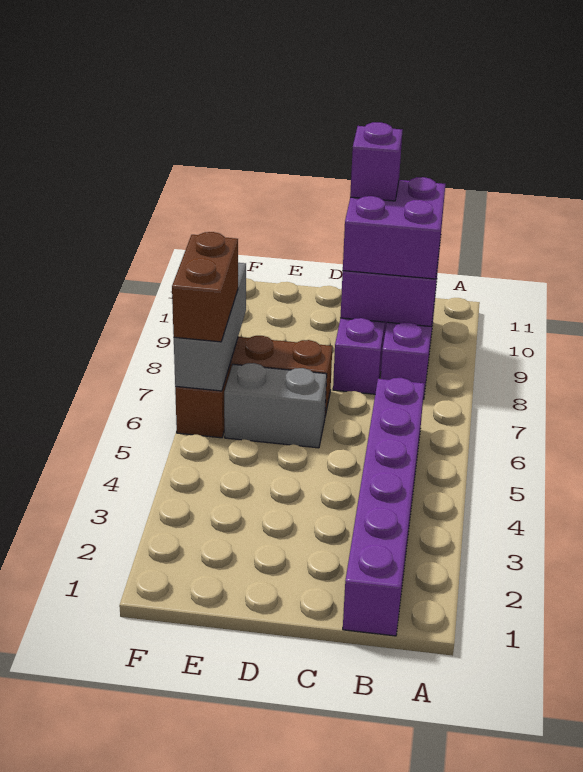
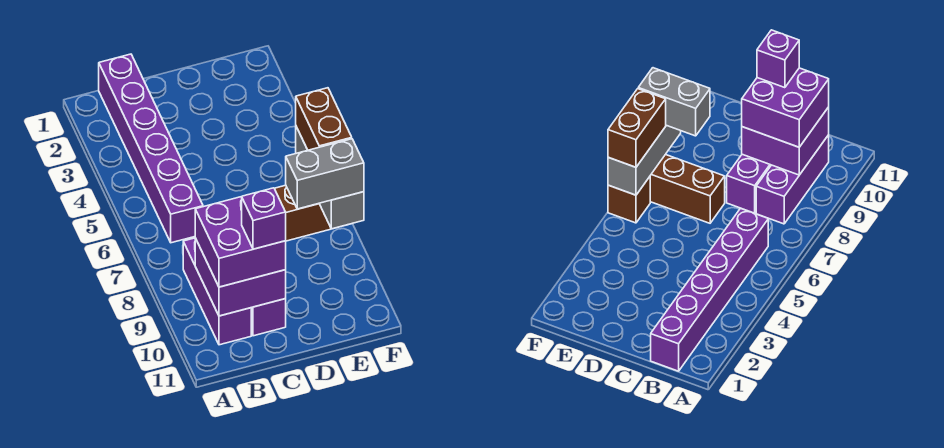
grey brick D6:E6 level 1 -> grey brick E8:F8 level 3

